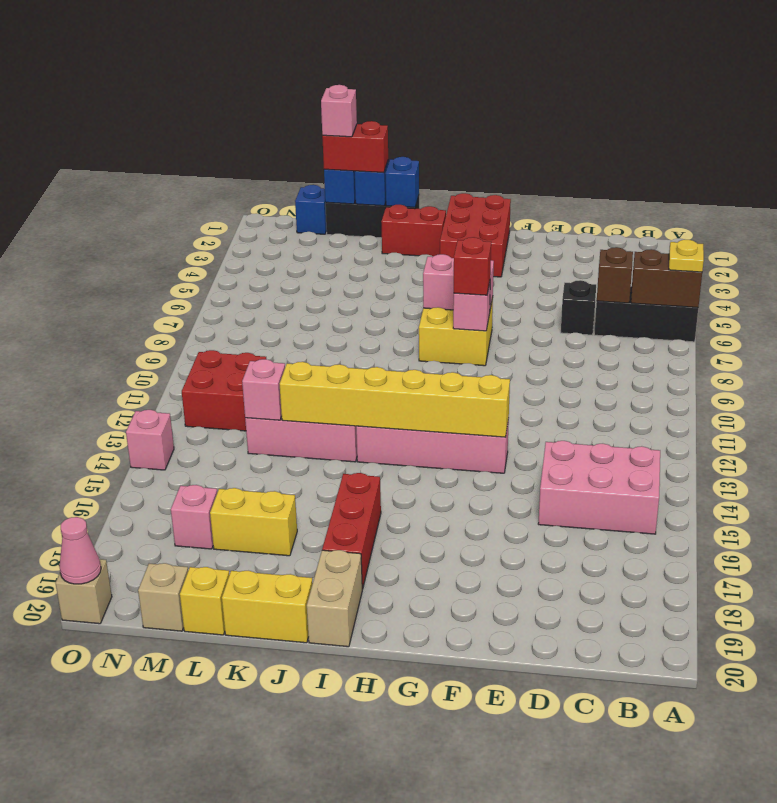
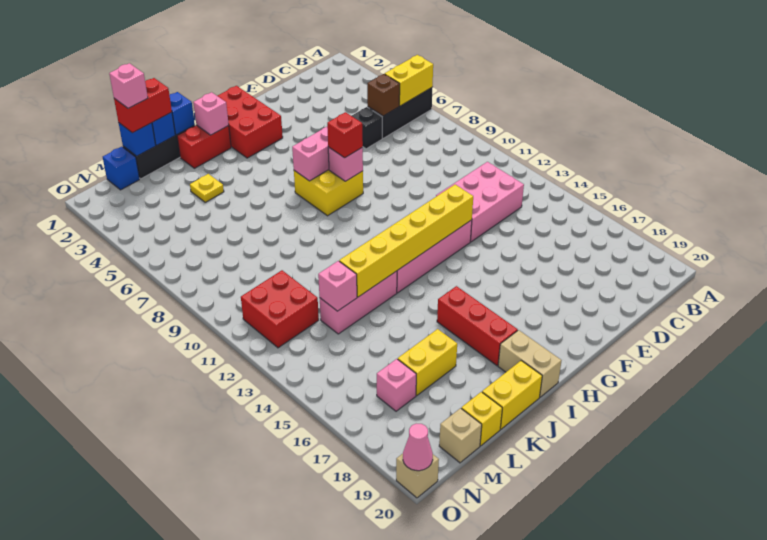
brown brick A6:B6 level 2 -> yellow brick A6:B6 level 2
yellow plate A6 level 3 -> yellow plate K4 level 1
pink brick B14:D15 level 1 -> pink brick C12:E13 level 1
pink brick O14 level 1 -> pink brick I2 level 2

